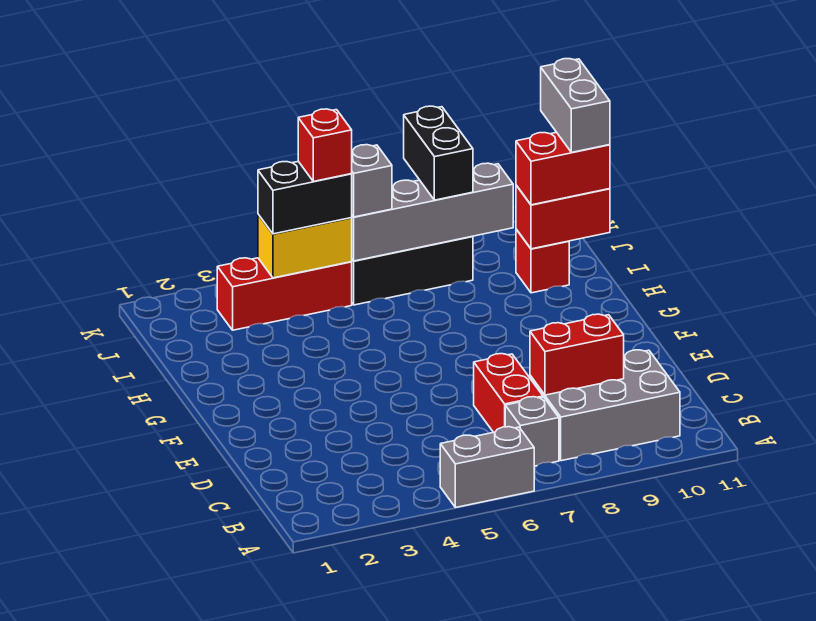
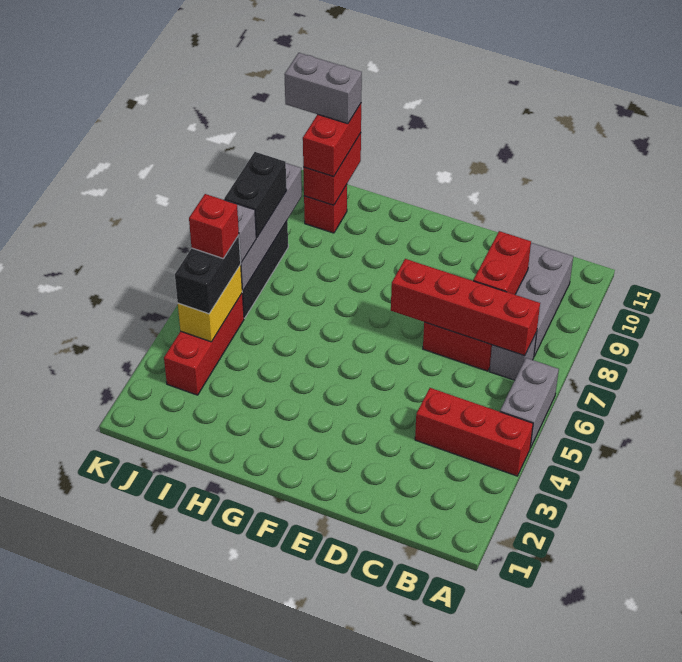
none -> red brick A4:C4 level 1
none -> red brick B7:E7 level 2
black brick J8:K8 level 3 -> black brick J7:J8 level 3

